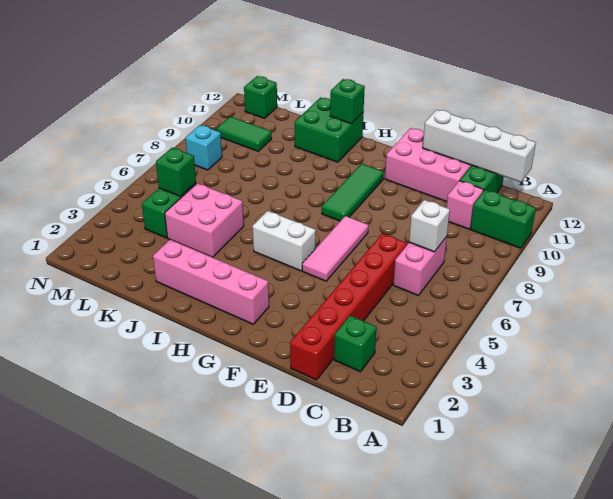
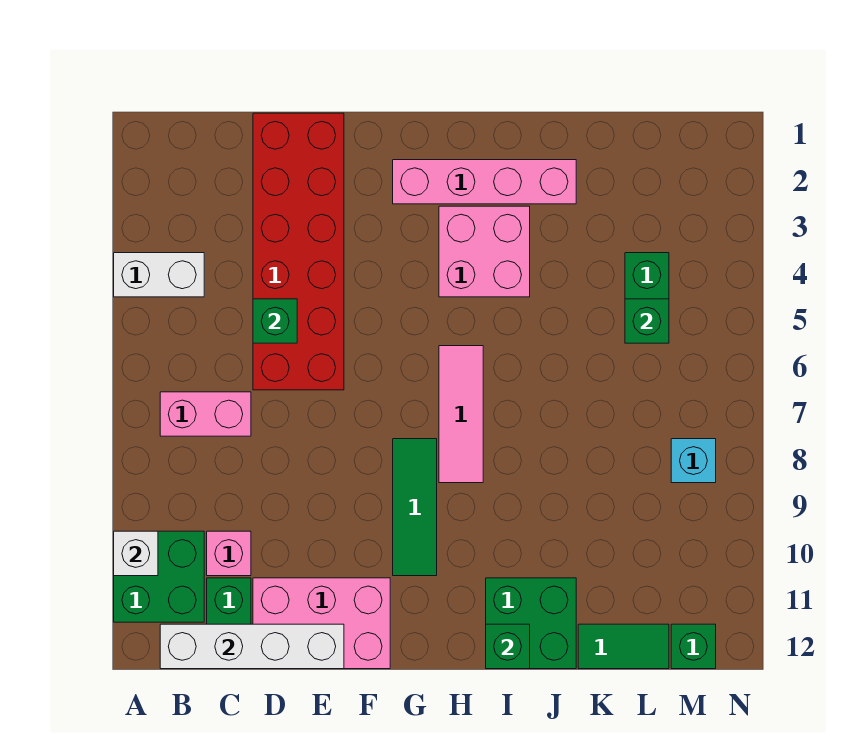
green brick A10:B10 level 1 -> green brick A10:B11 level 1
green brick C2 level 1 -> green brick D5 level 2
pink brick C6:C7 level 1 -> pink brick B7:C7 level 1
white brick C7 level 2 -> white brick A10 level 2
red brick D1:D6 level 1 -> red brick D1:E6 level 1
pink tile F5:F7 level 1 -> pink tile H6:H8 level 1
white brick G5:H5 level 1 -> white brick A4:B4 level 1
pink brick J4:K5 level 1 -> pink brick H3:I4 level 1
green tile L10:M10 level 1 -> green tile K12:L12 level 1

